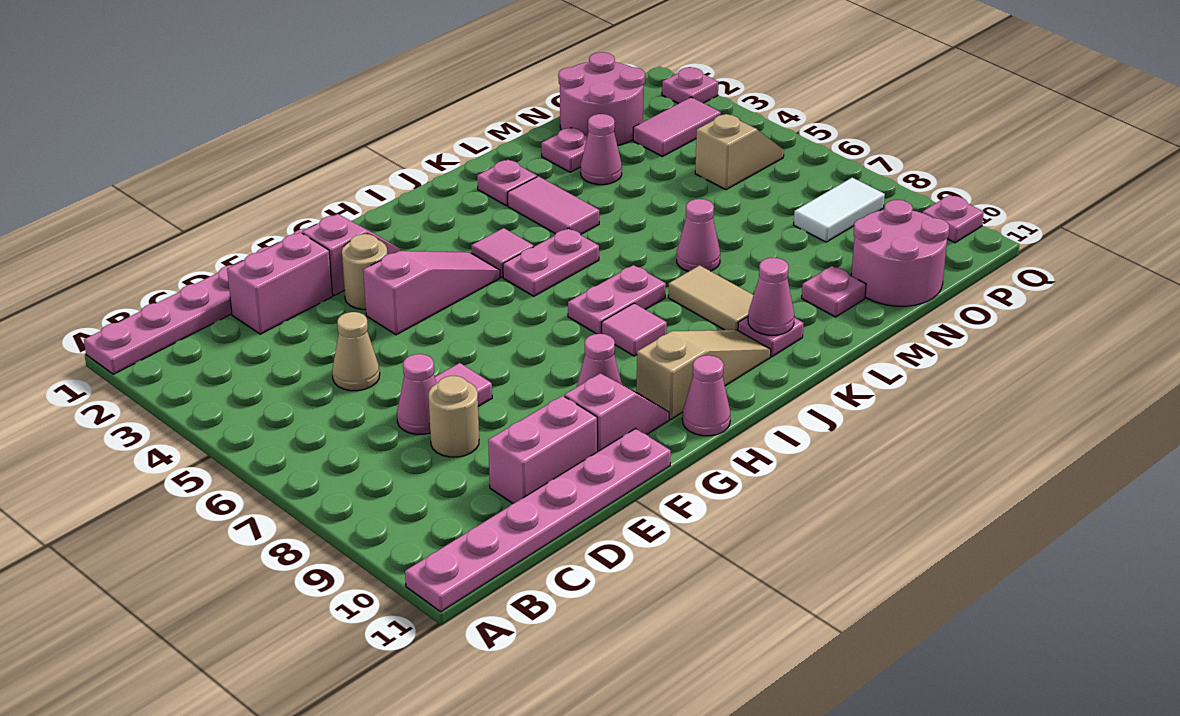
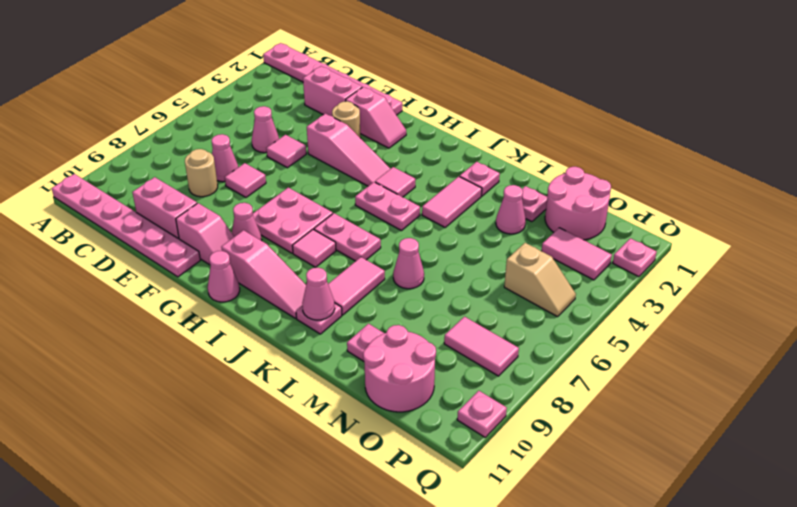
tan cone D5 level 1 -> pink cone D5 level 1
none -> pink tile E5 level 1
none -> pink plate G7:H8 level 1
tan slope H10:J10 level 1 top H -> pink slope H10:J10 level 1 top H
tan tile K8:K9 level 1 -> pink tile K8:K9 level 1
white tile O8:P8 level 1 -> pink tile O8:P8 level 1

